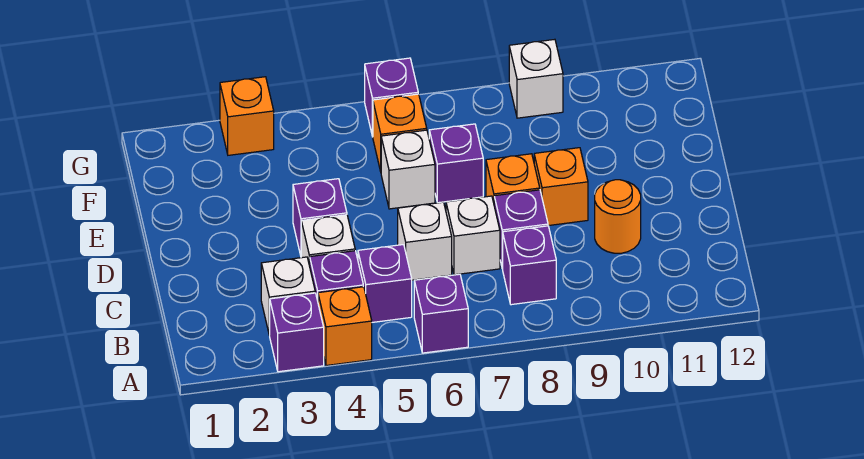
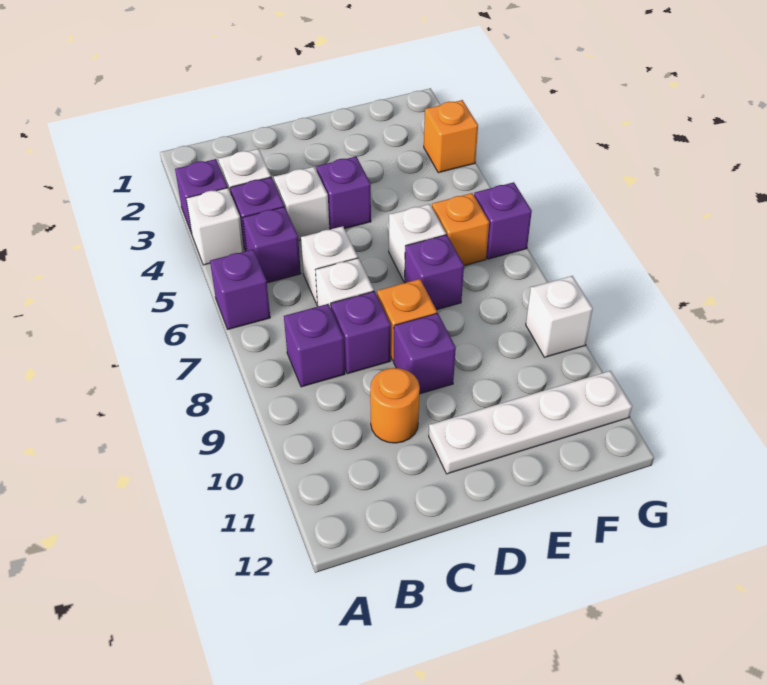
orange brick A4 level 1 -> white brick A4 level 1
orange brick D9 level 1 -> purple brick D9 level 1
none -> white plate D11:G11 level 1

